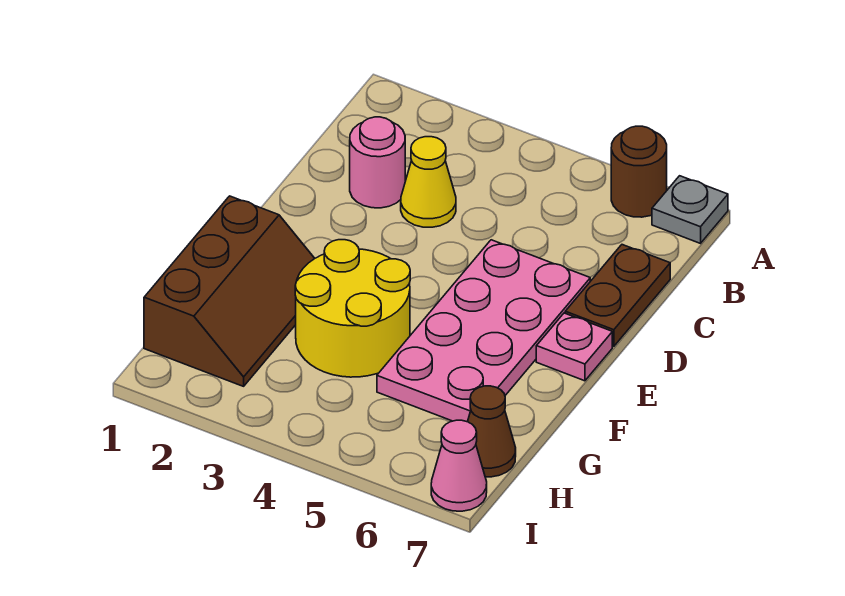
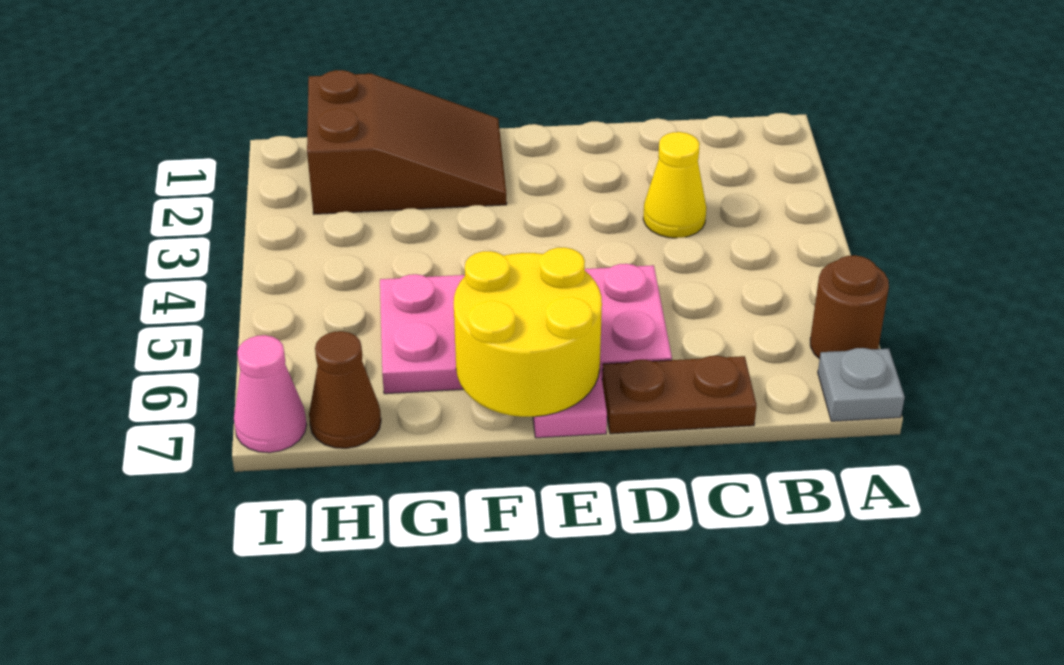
pink round brick C2 level 1 -> none
brown slope F1:H2 level 1 top 1 -> brown slope F1:H2 level 1 top H
yellow round brick F3:G4 level 1 -> yellow round brick E6:F7 level 2

